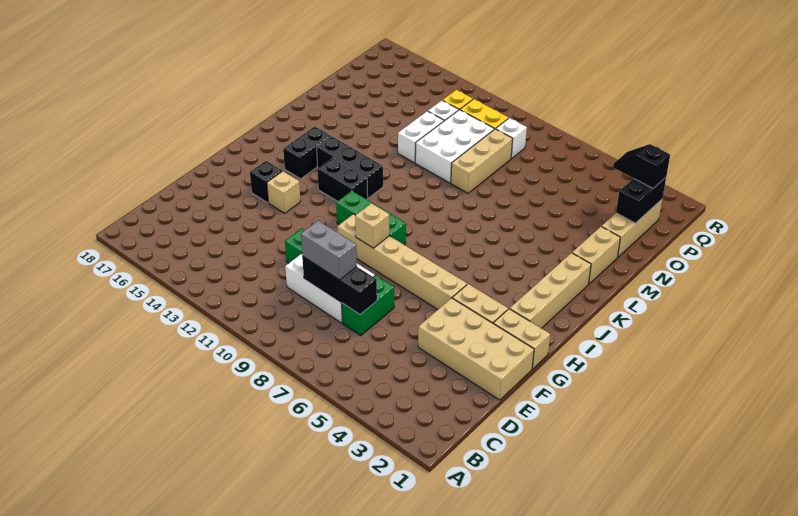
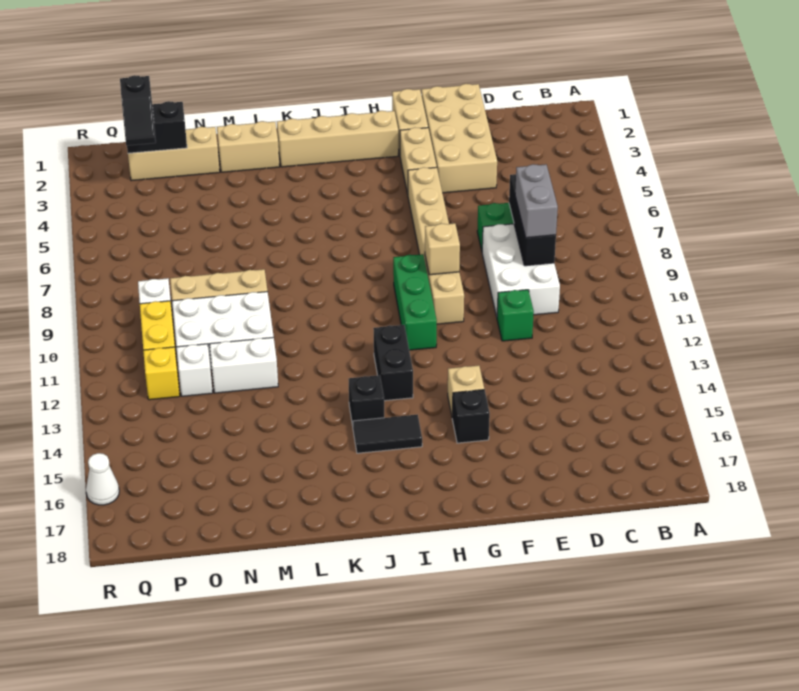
black brick I15:J15 level 1 -> black tile I15:J15 level 1
black brick J12:J14 level 1 -> black brick J14 level 1
none -> white cone R16 level 1

